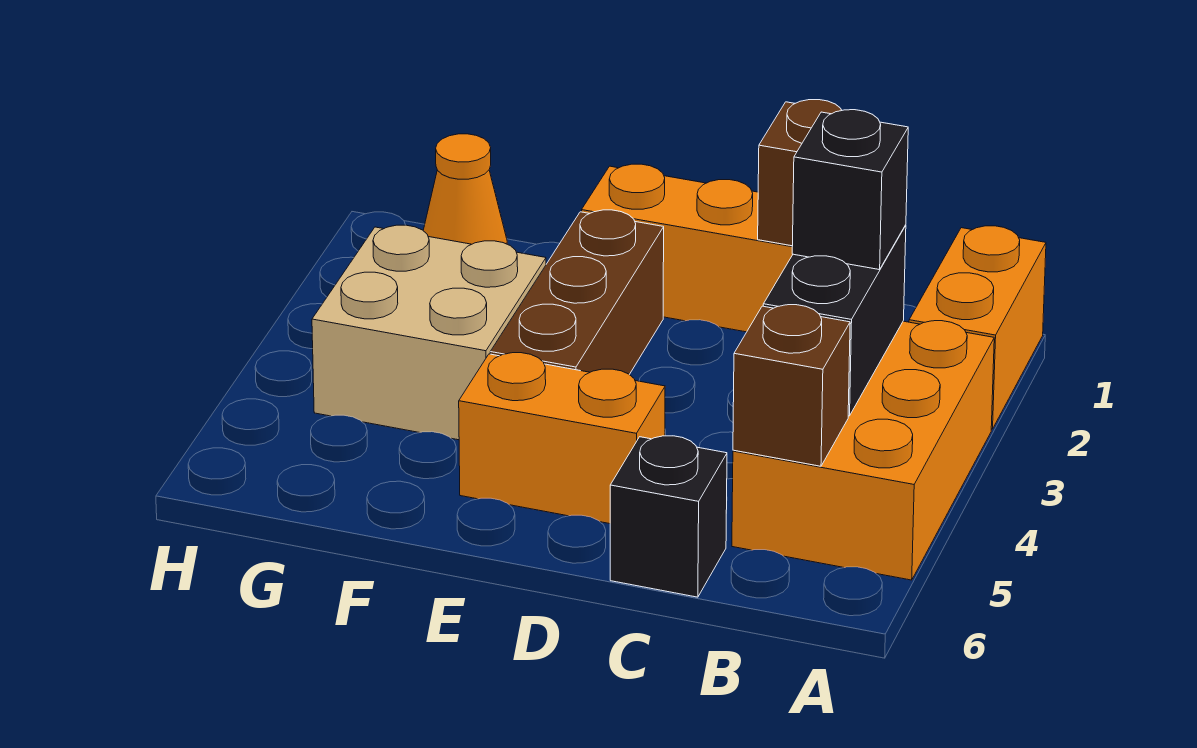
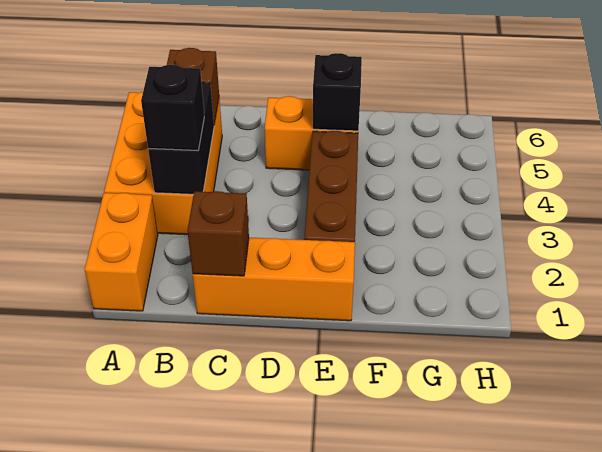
black brick C6 level 1 -> black brick E5 level 2
tan brick F3:G4 level 1 -> none
orange cone G1 level 1 -> none

